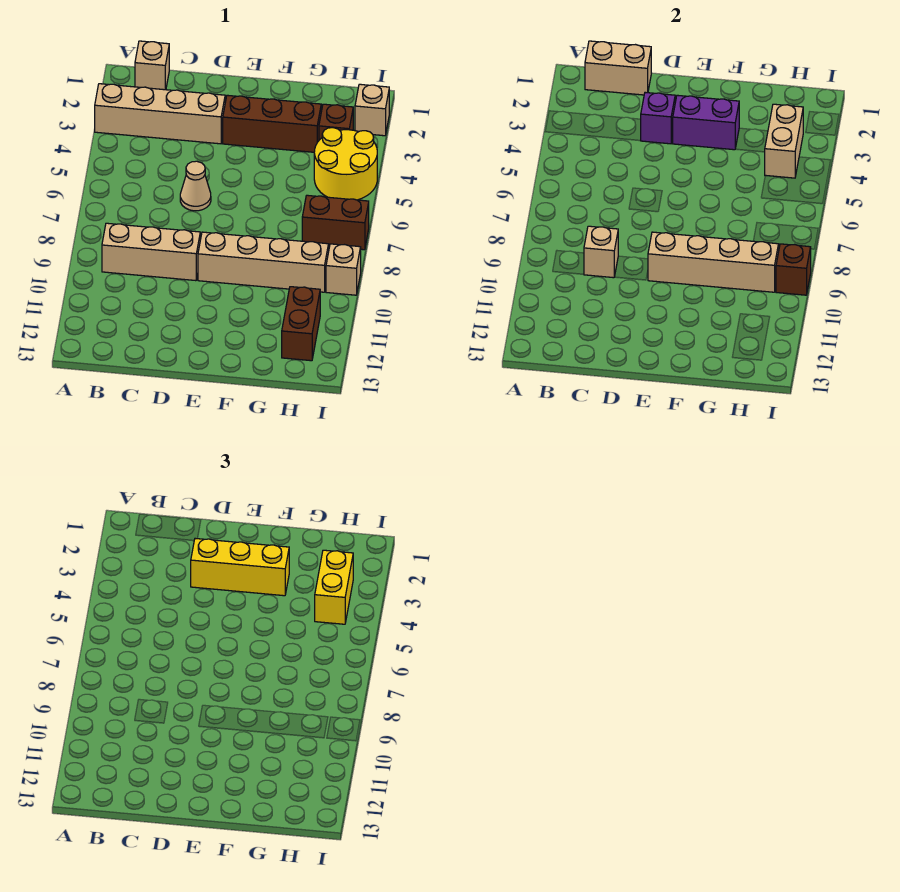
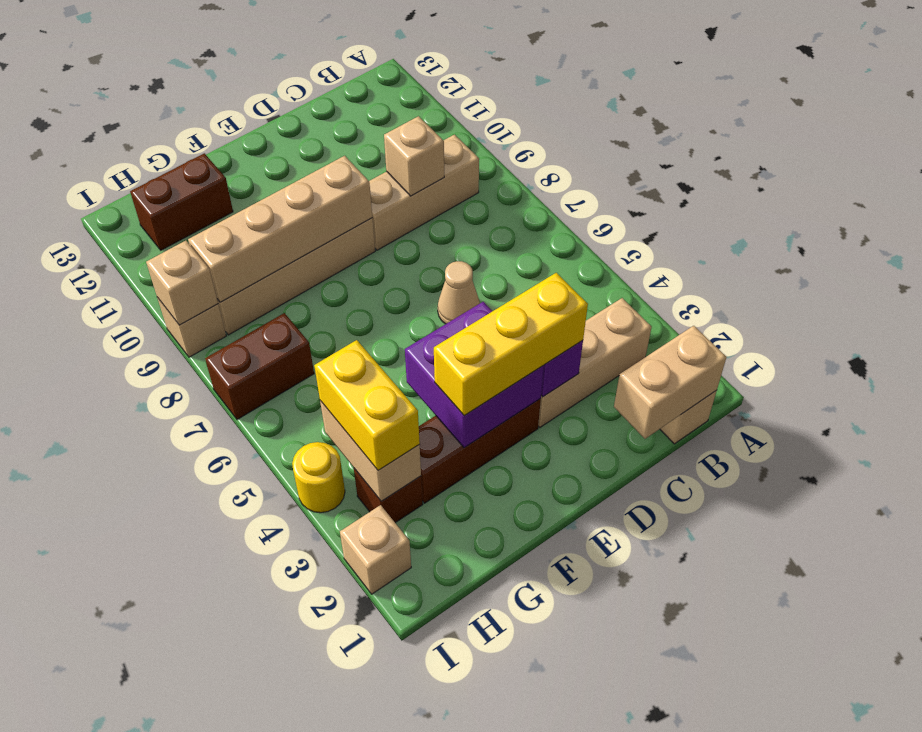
tan brick A3:D3 level 1 -> tan brick B3:D3 level 1
purple brick E3:F3 level 2 -> purple brick E3:F4 level 2
yellow round brick H4:I5 level 1 -> yellow round brick I4 level 1
brown brick H11:H12 level 1 -> brown brick G12:H12 level 1
brown brick I9 level 2 -> tan brick I9 level 2

